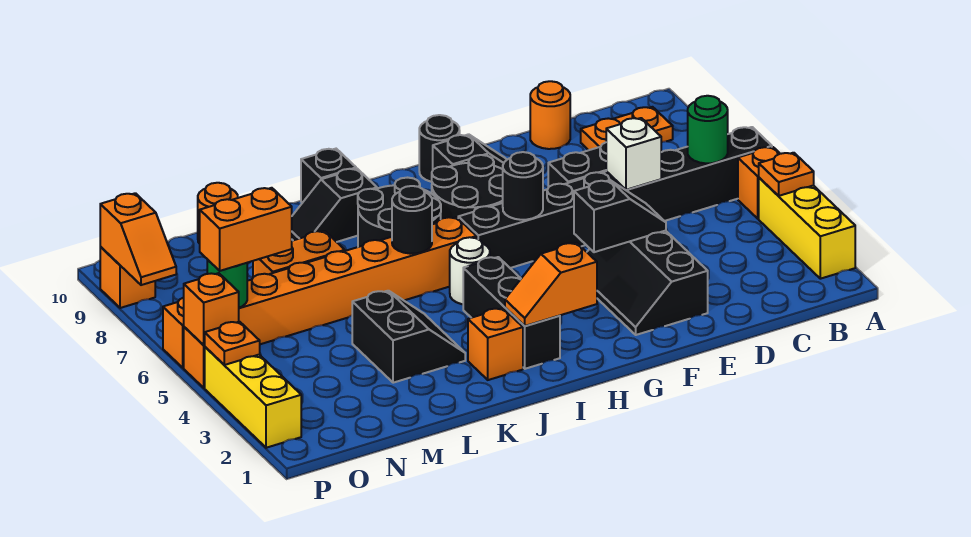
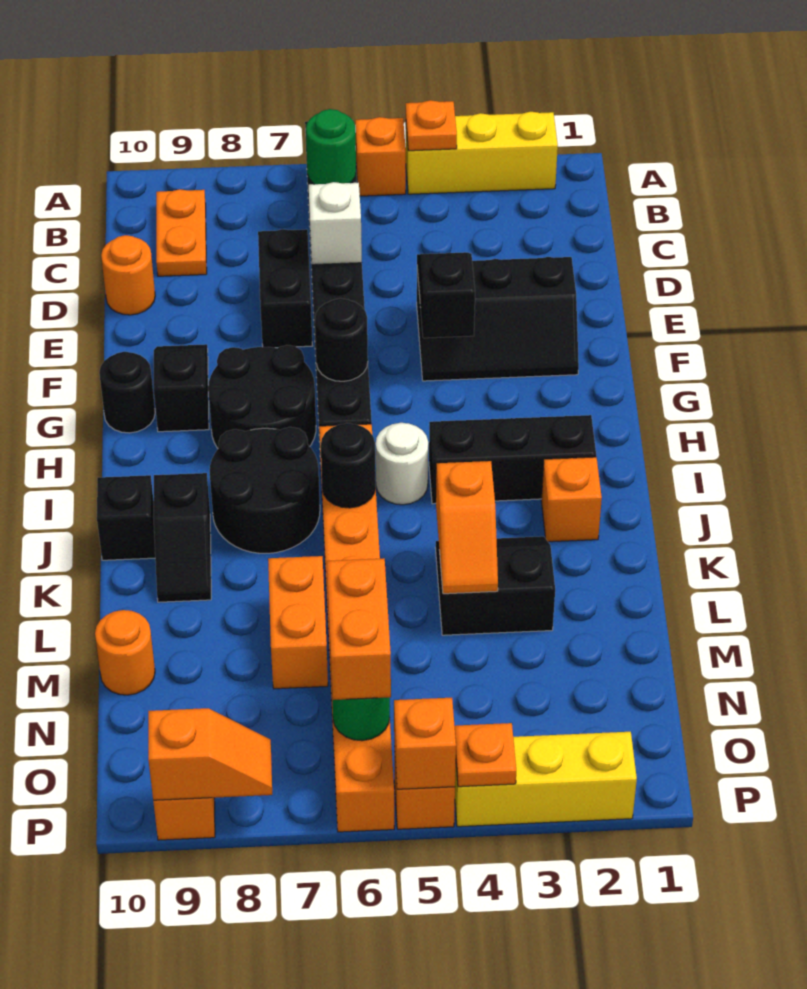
orange slope H2:I2 level 2 top H -> orange slope K4:L4 level 2 top K

